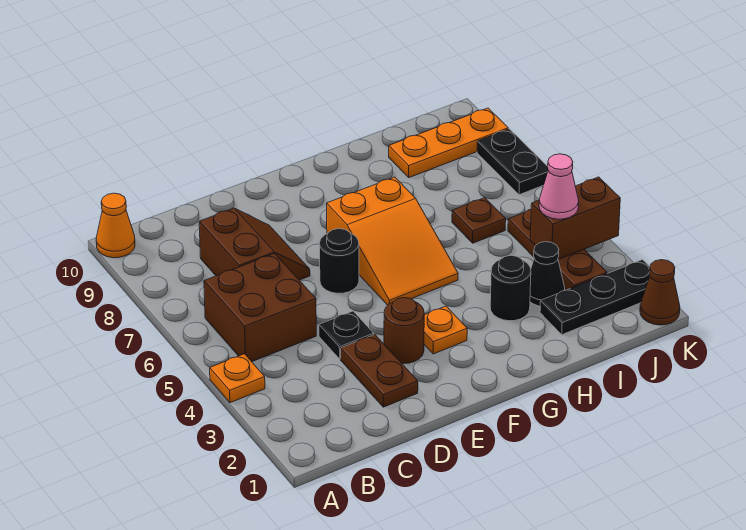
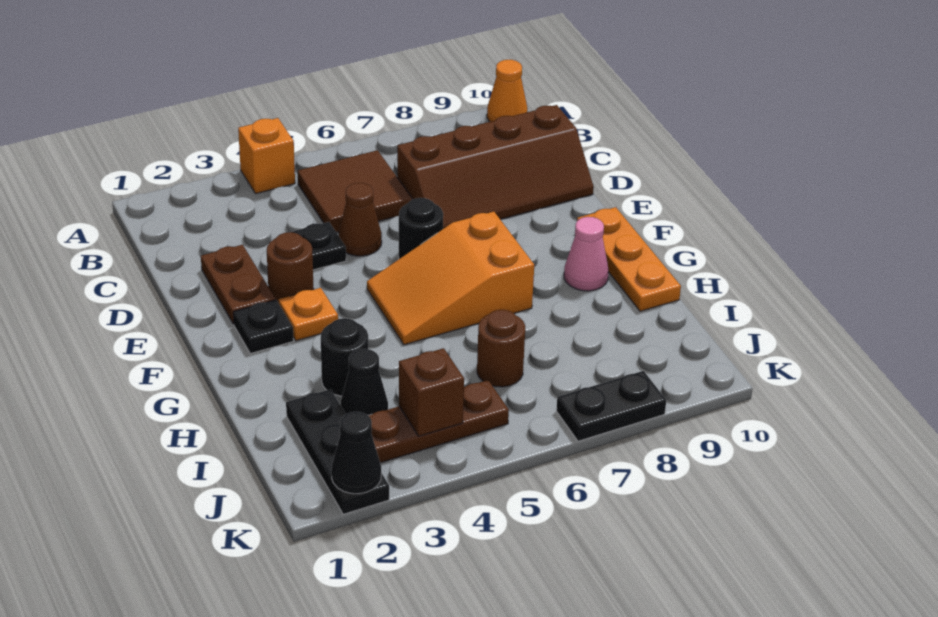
orange plate A4 level 1 -> orange brick A4 level 1
brown brick B5:C6 level 1 -> brown tile B5:C6 level 1
brown slope C7:D8 level 1 top C -> brown slope C7:D10 level 1 top C
brown plate D2:D3 level 1 -> brown plate D2:E2 level 1
none -> black plate F2 level 1
brown plate I6 level 1 -> brown round brick I6 level 1
orange plate I9:K9 level 1 -> orange plate F10:H10 level 1
brown brick J4:K4 level 2 -> brown brick J4 level 2
pink cone J4 level 3 -> pink cone G9 level 1
brown cone K1 level 1 -> brown cone D5 level 1
none -> black cone K2 level 2

